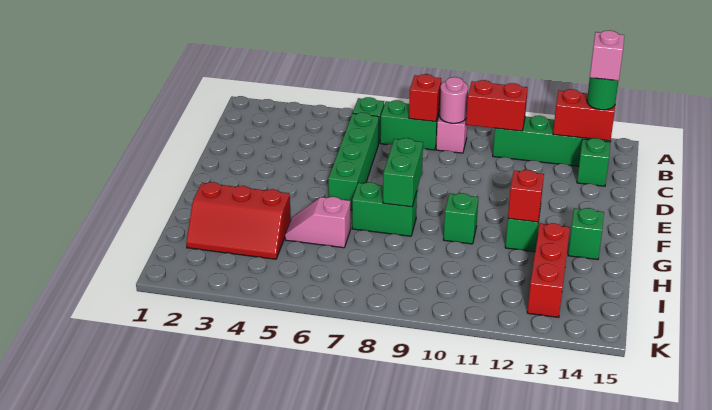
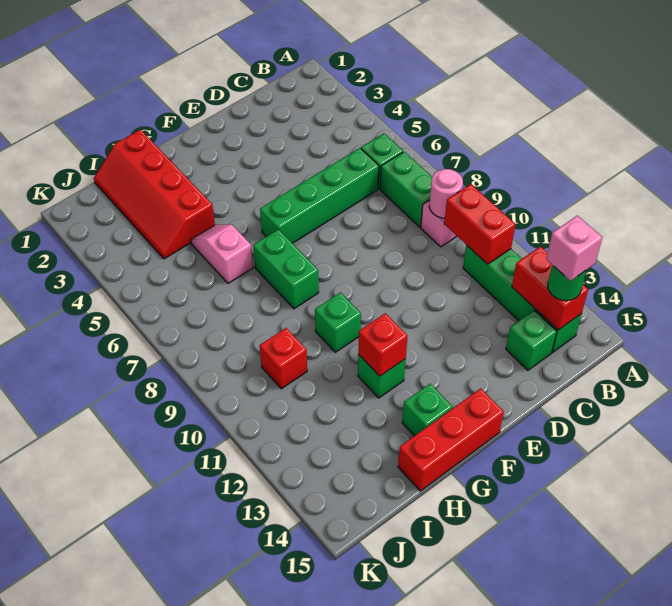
red brick B8 level 2 -> red brick I10 level 1
green brick F8:G8 level 2 -> none
red slope H2:I4 level 1 top H -> red slope H1:I4 level 1 top H
red brick H13:J13 level 1 -> red brick F15:H15 level 1

